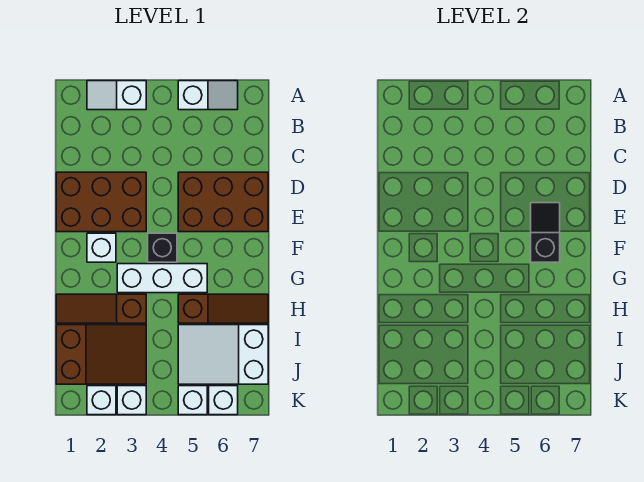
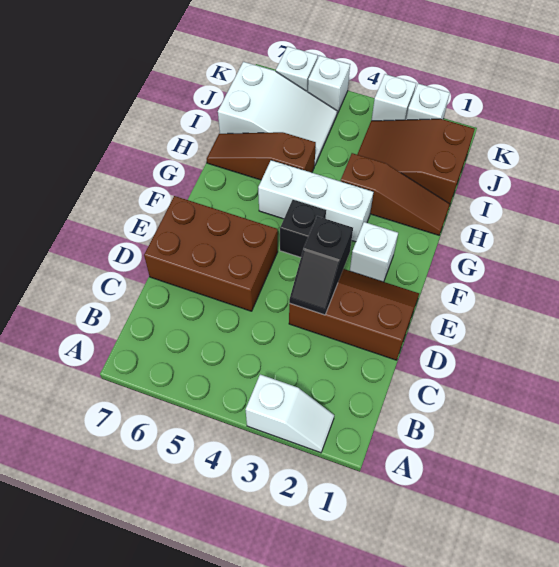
white slope A5:A6 level 1 top 5 -> none
brown brick D1:E3 level 1 -> brown slope D1:E3 level 1 top D
black slope E6:F6 level 2 top F -> black slope D3:E3 level 2 top E

